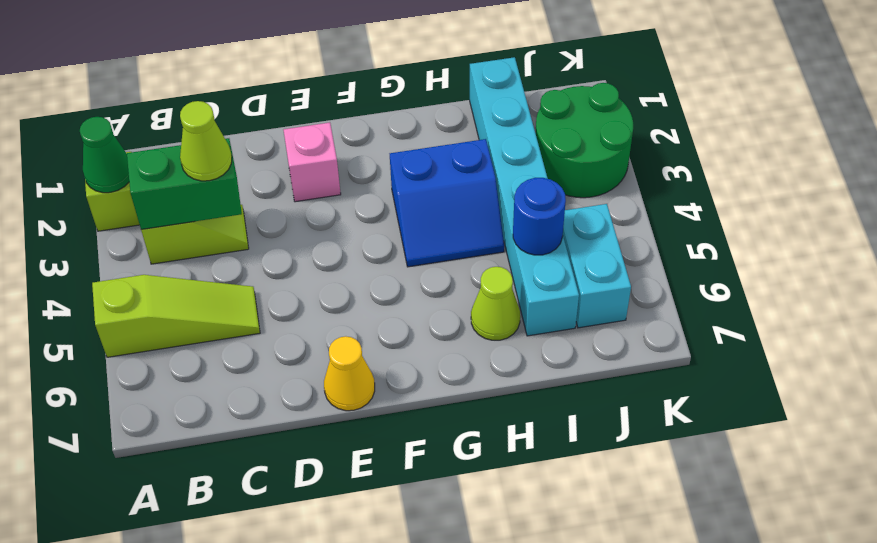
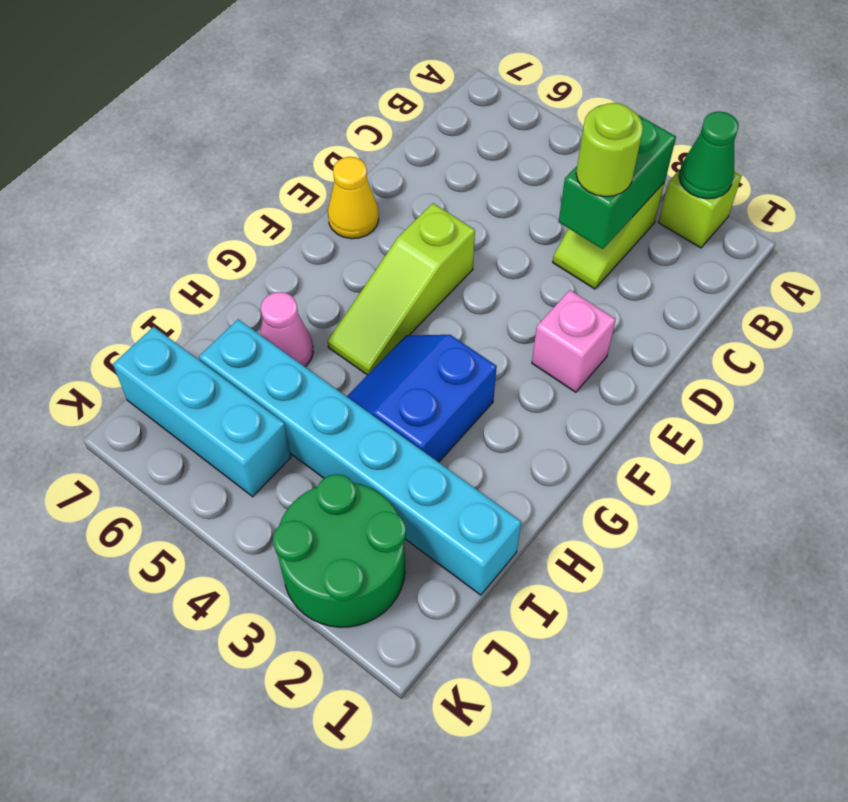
lime slope A5:C5 level 1 top A -> lime slope E5:G5 level 1 top E
lime cone C3 level 3 -> lime round brick C3 level 3
lime cone H6 level 1 -> pink cone H6 level 1
blue round brick I5 level 2 -> none
cyan brick J5:J6 level 1 -> cyan brick J5:J7 level 1

